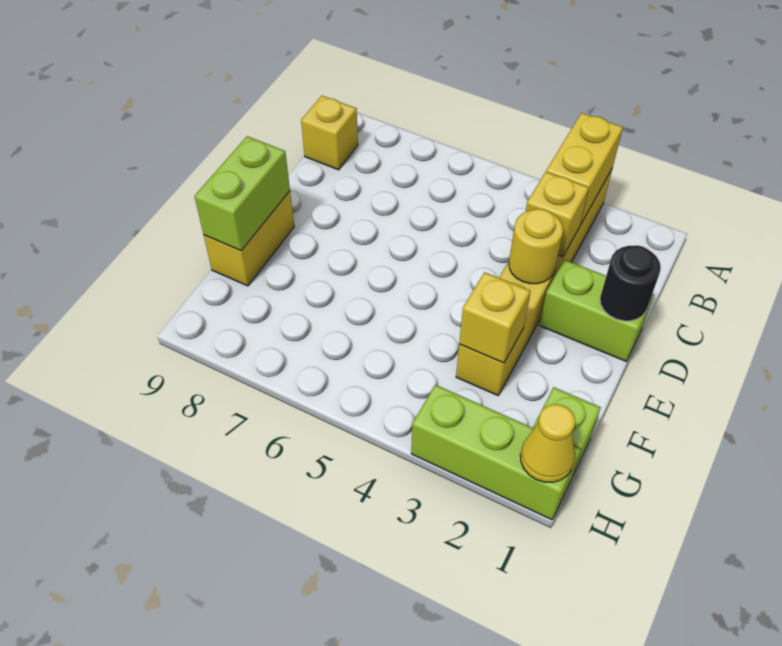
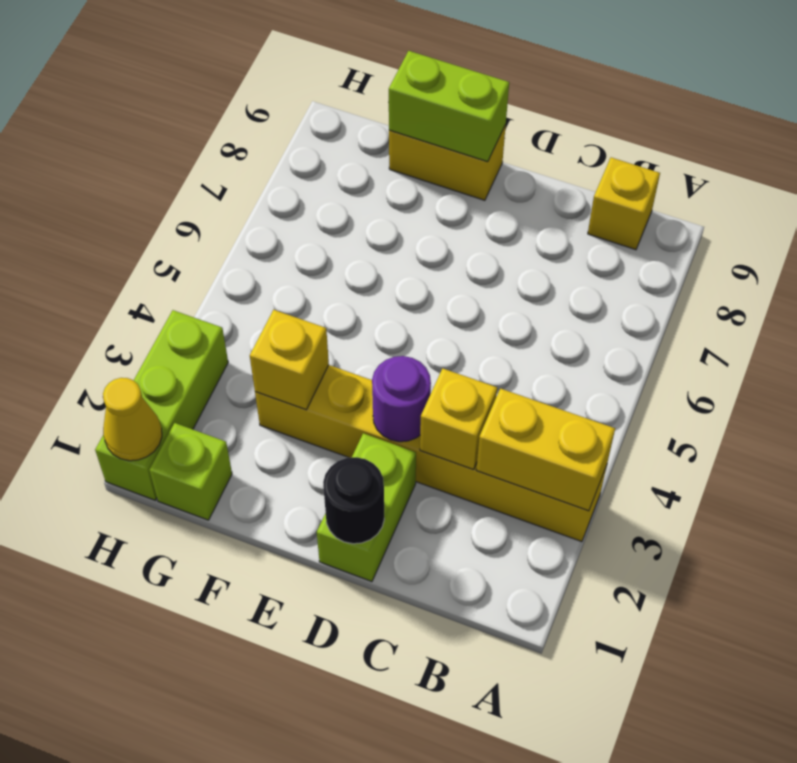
yellow round brick D3 level 2 -> purple round brick D3 level 2

